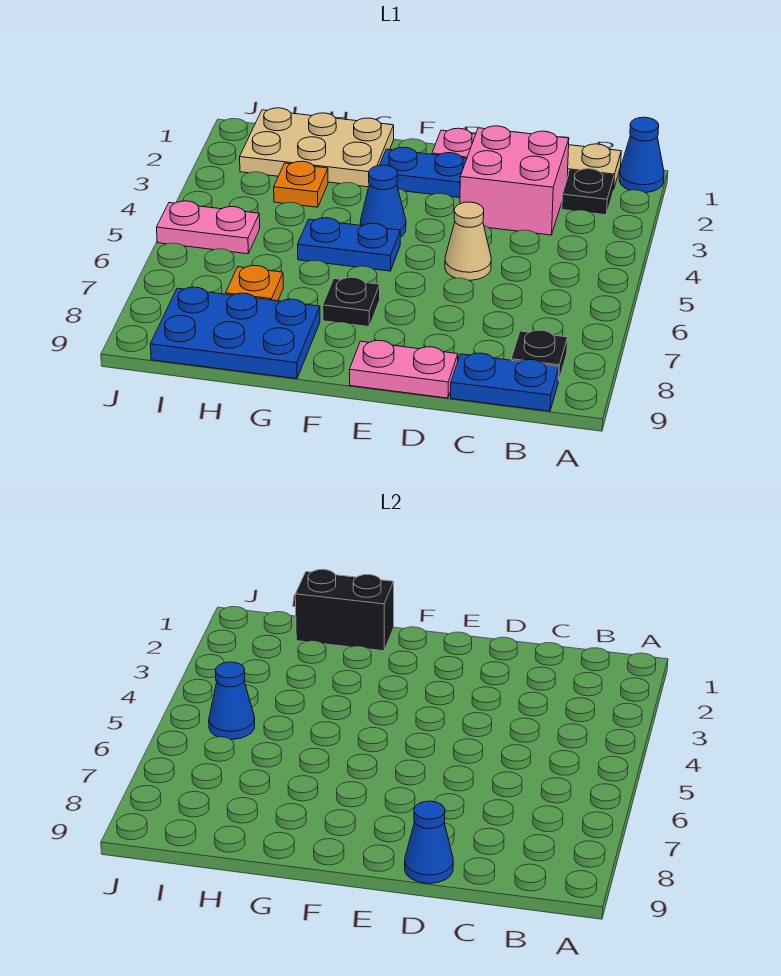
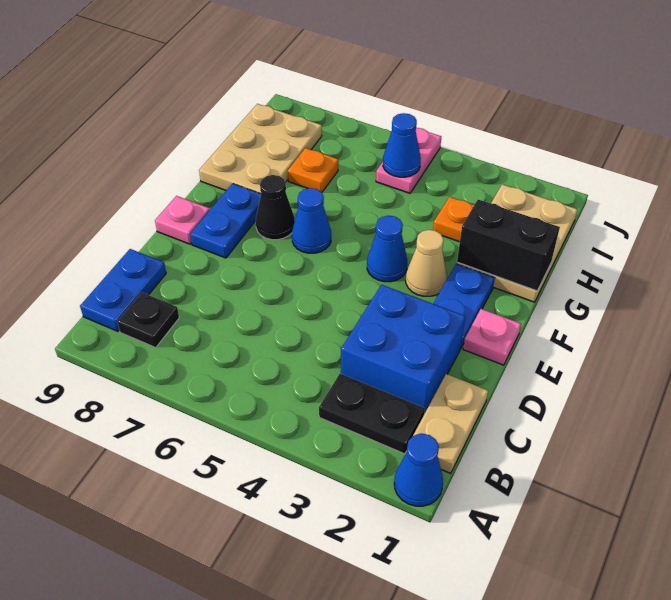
black plate B2 level 1 -> black plate B2:B3 level 1
pink brick C2:D3 level 1 -> blue brick C2:D3 level 1
tan cone D5 level 1 -> tan cone F3 level 1
pink plate D9:E9 level 1 -> pink plate E9 level 1
blue cone D9 level 2 -> blue cone F6 level 1
blue plate F5:G5 level 1 -> blue plate E8:F8 level 1
black plate F7 level 1 -> black cone F7 level 1
black brick G1:H1 level 2 -> black brick G1:G2 level 2
blue plate G8:I9 level 1 -> tan plate G8:I9 level 1

